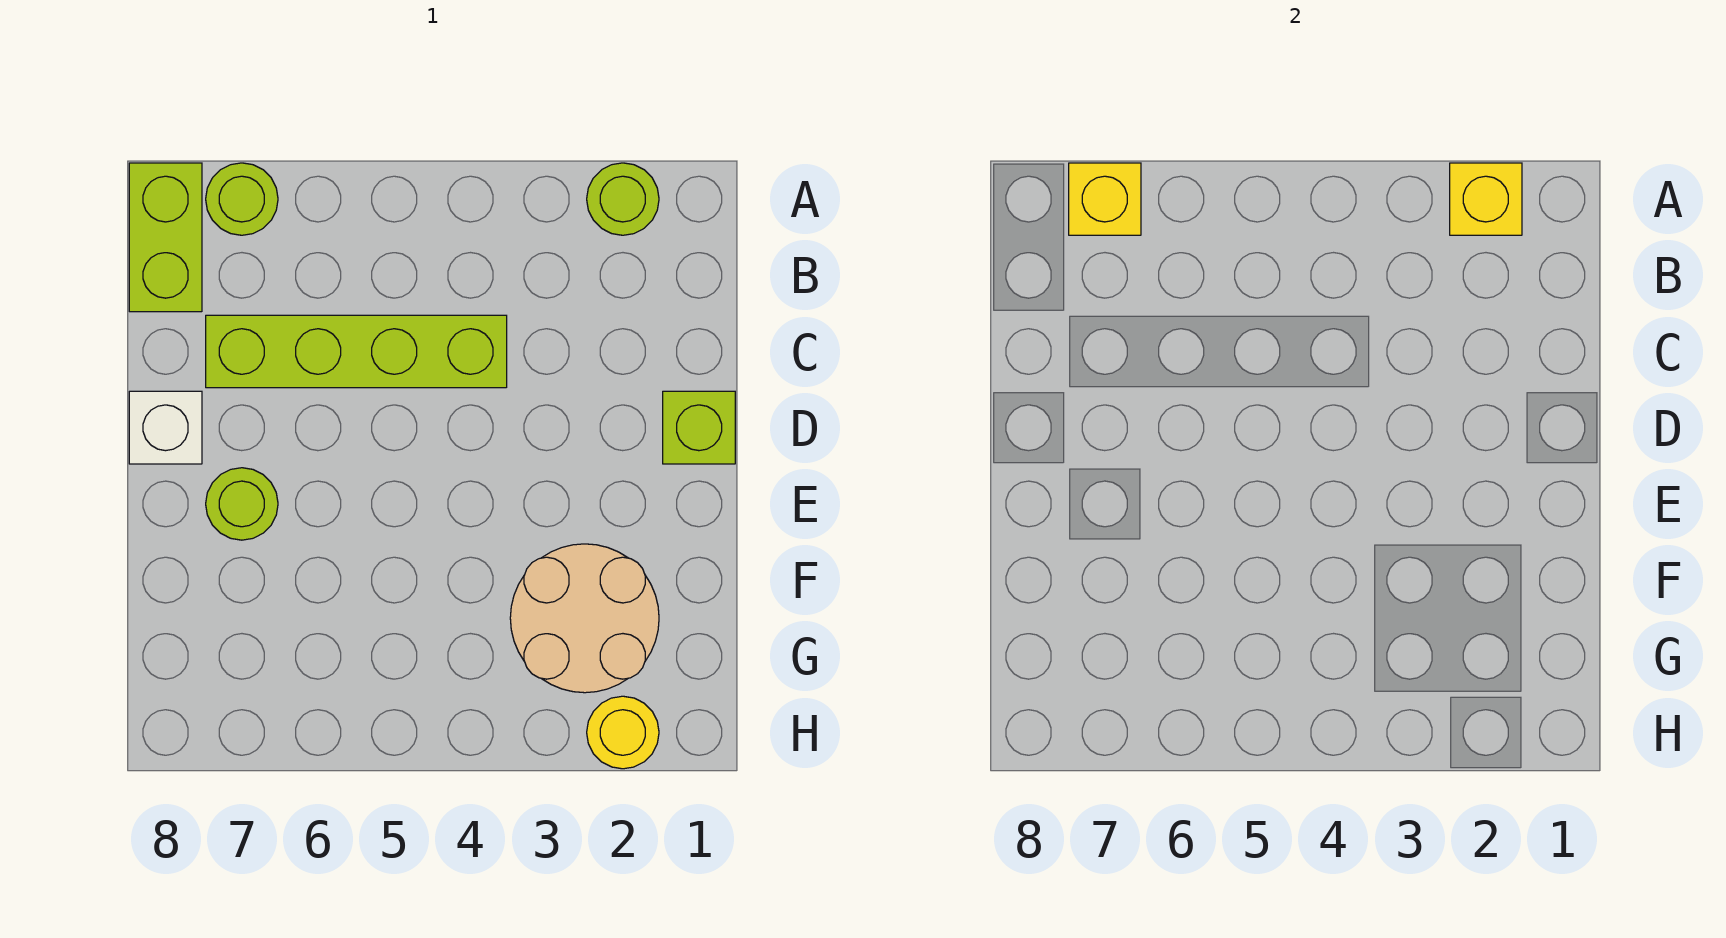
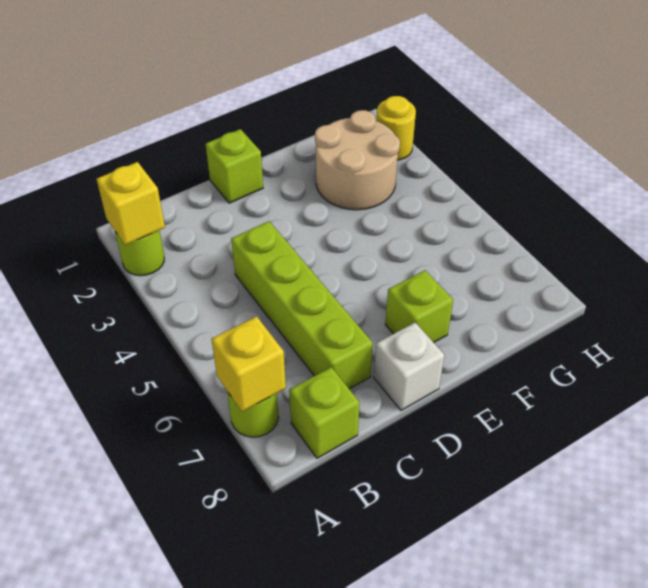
lime brick A8:B8 level 1 -> lime brick B8 level 1
lime round brick E7 level 1 -> lime brick E7 level 1

